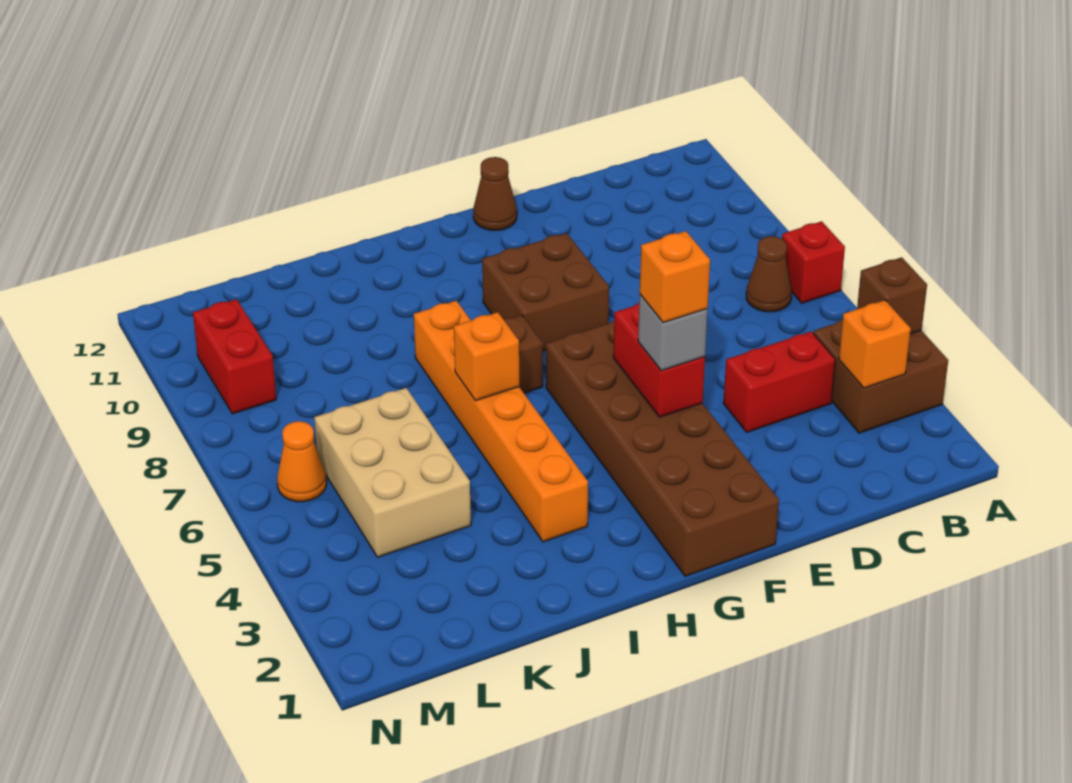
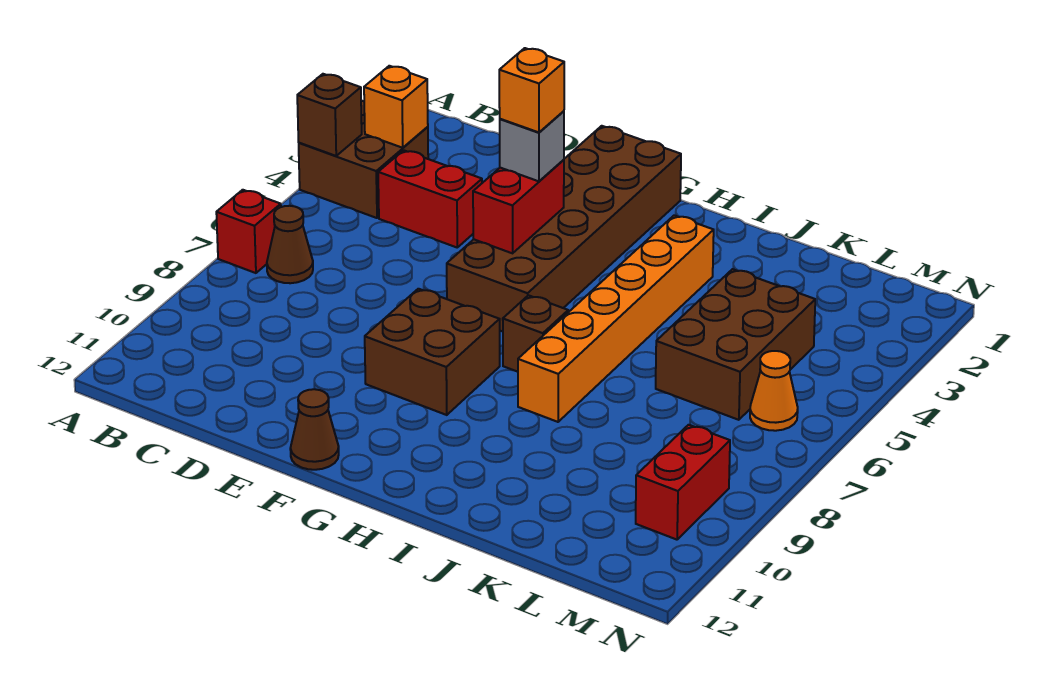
orange brick I6 level 2 -> none
tan brick K4:L6 level 1 -> brown brick K4:L6 level 1

